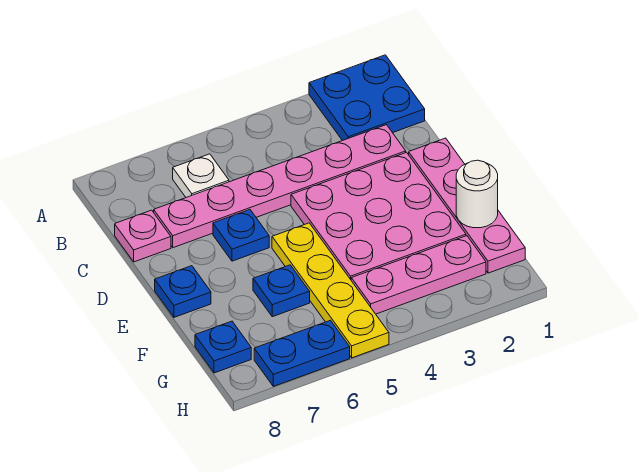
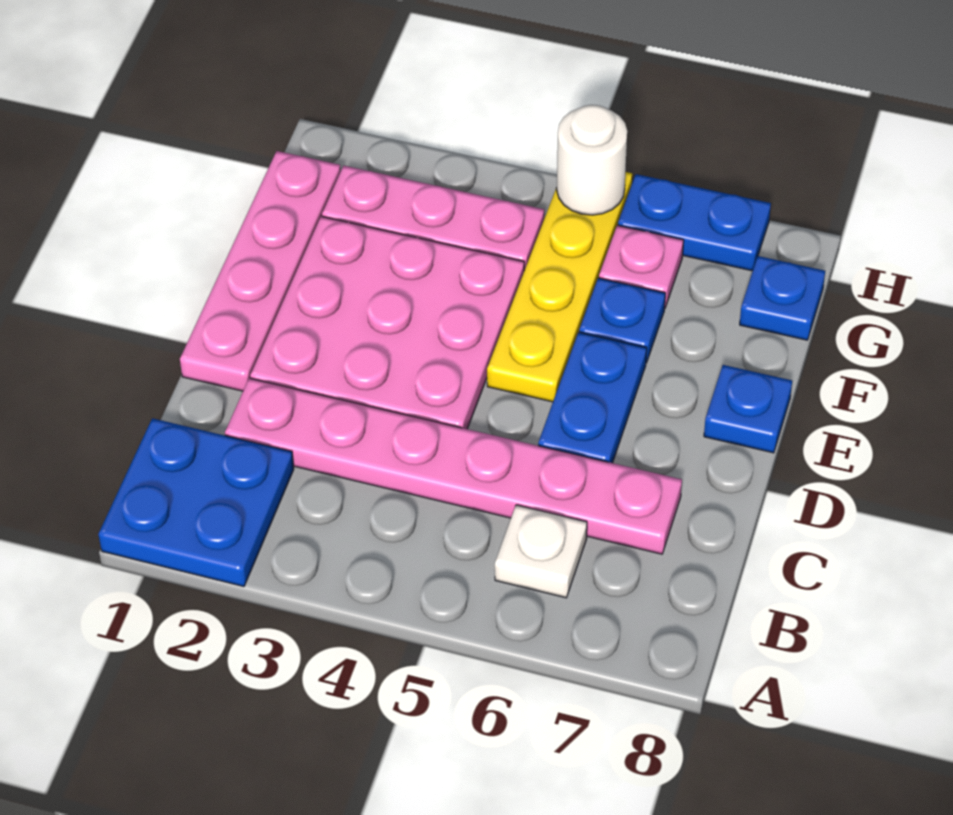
pink plate C8 level 1 -> pink plate G6 level 1
blue plate D6 level 1 -> blue plate D6:E6 level 1
white round brick F1 level 2 -> white round brick H5 level 2

